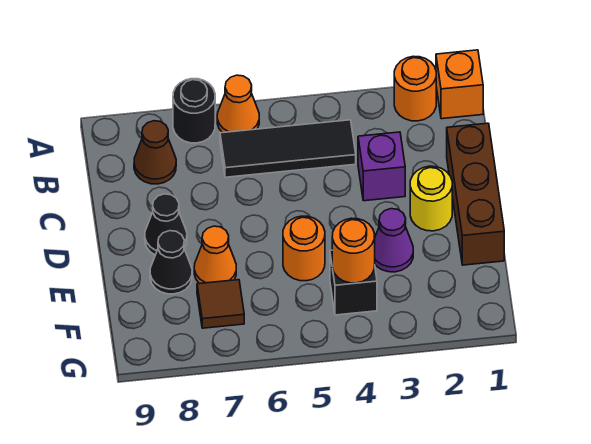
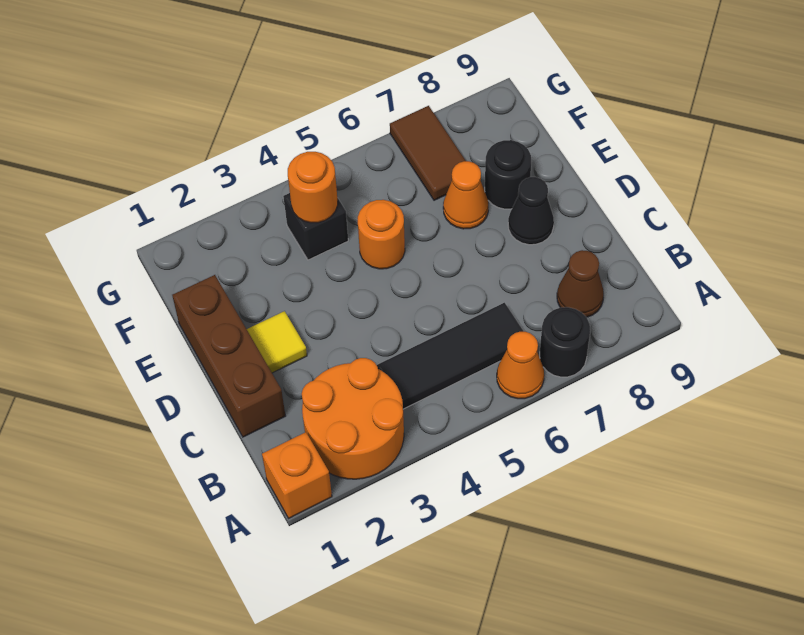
orange round brick A2 level 1 -> orange round brick A2:B3 level 1
purple brick C3 level 1 -> none
yellow round brick D2 level 1 -> yellow tile D2 level 1
purple cone E3 level 1 -> none
black cone E8 level 1 -> black round brick E8 level 1
brown tile F7 level 1 -> brown tile F7:G7 level 1

